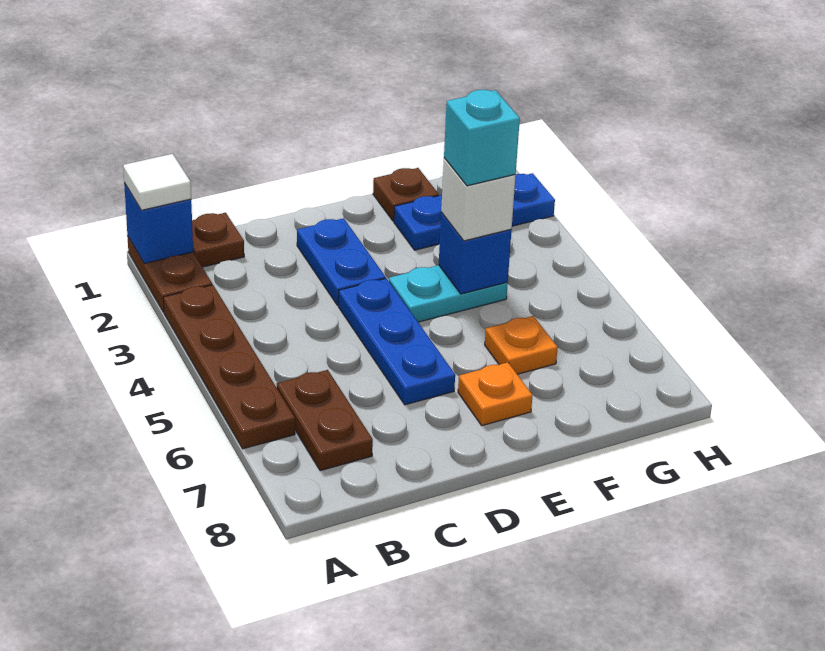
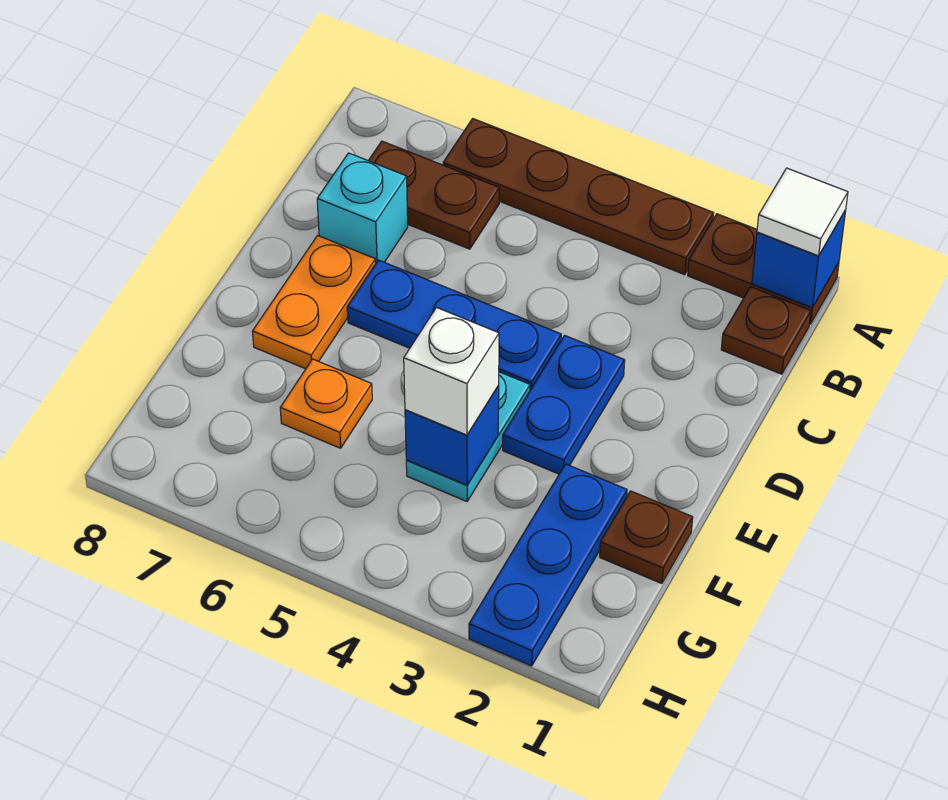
blue plate D2:D3 level 1 -> blue plate D3:E3 level 1
orange plate E7 level 1 -> orange plate D7:E7 level 1
cyan brick F4 level 4 -> cyan brick C7 level 1

